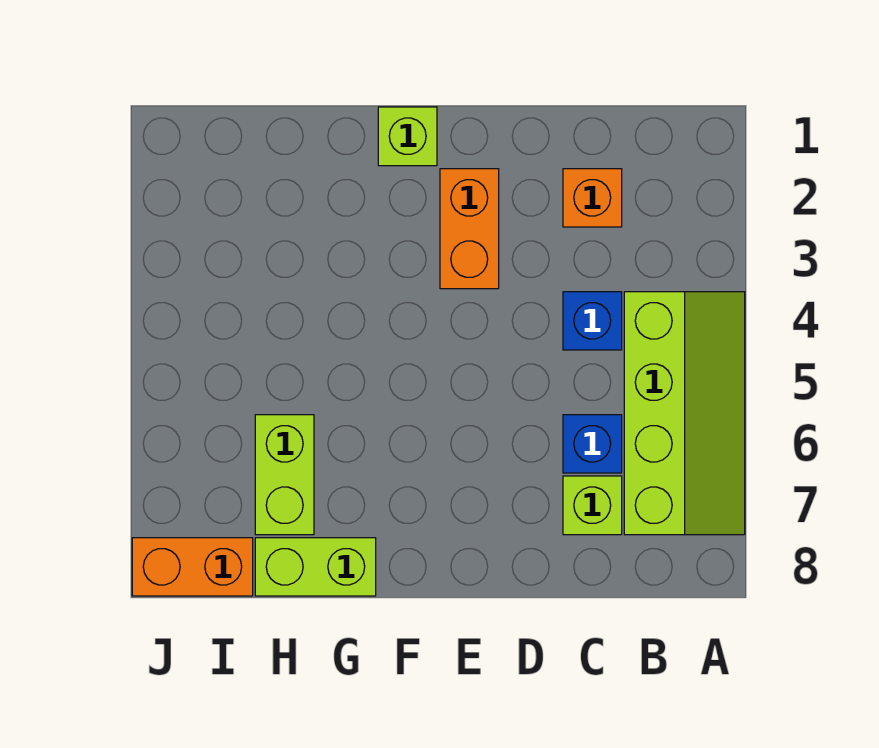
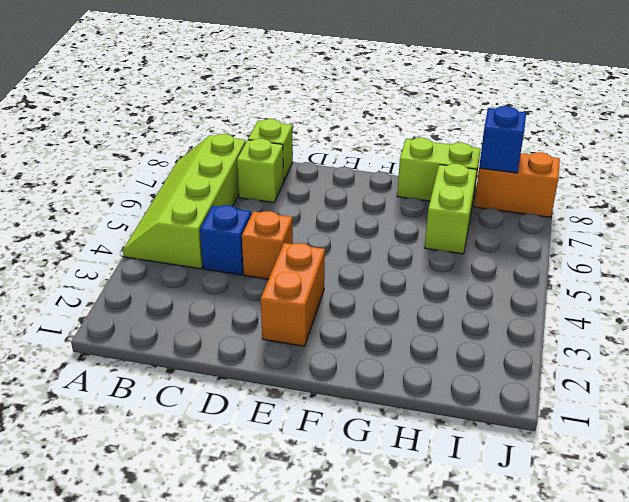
orange brick C2 level 1 -> orange brick D4 level 1
blue brick C6 level 1 -> blue brick I8 level 2
lime brick F1 level 1 -> lime brick C8 level 1

